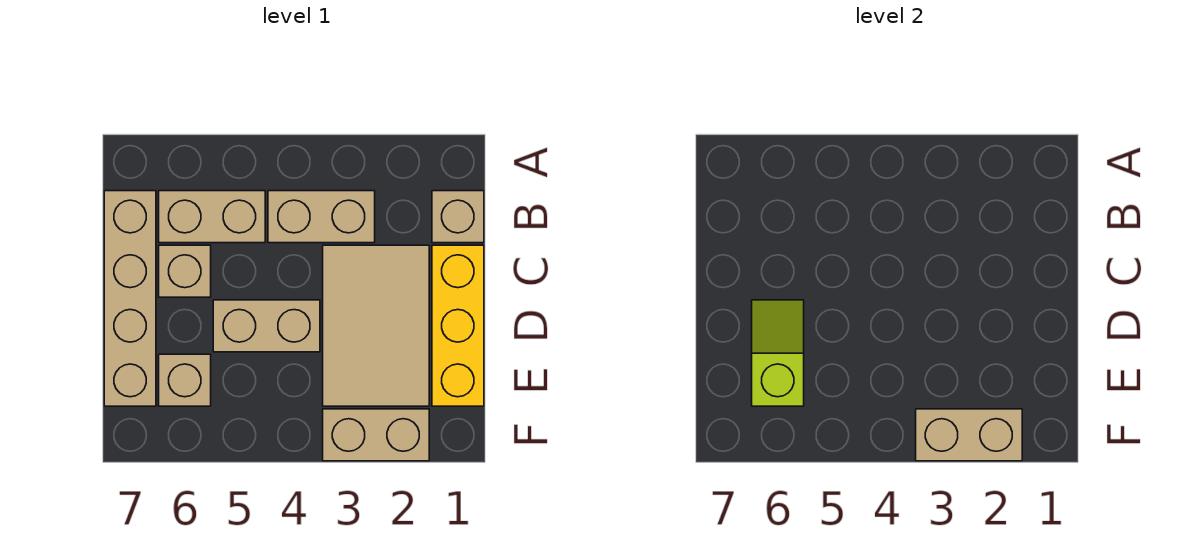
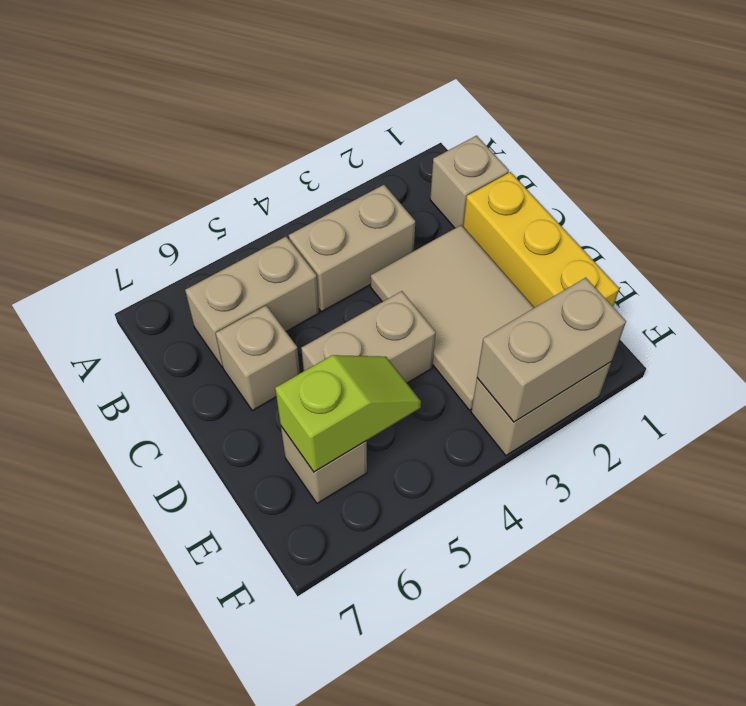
tan brick B7:E7 level 1 -> none
lime slope D6:E6 level 2 top E -> lime slope E5:E6 level 2 top 6

